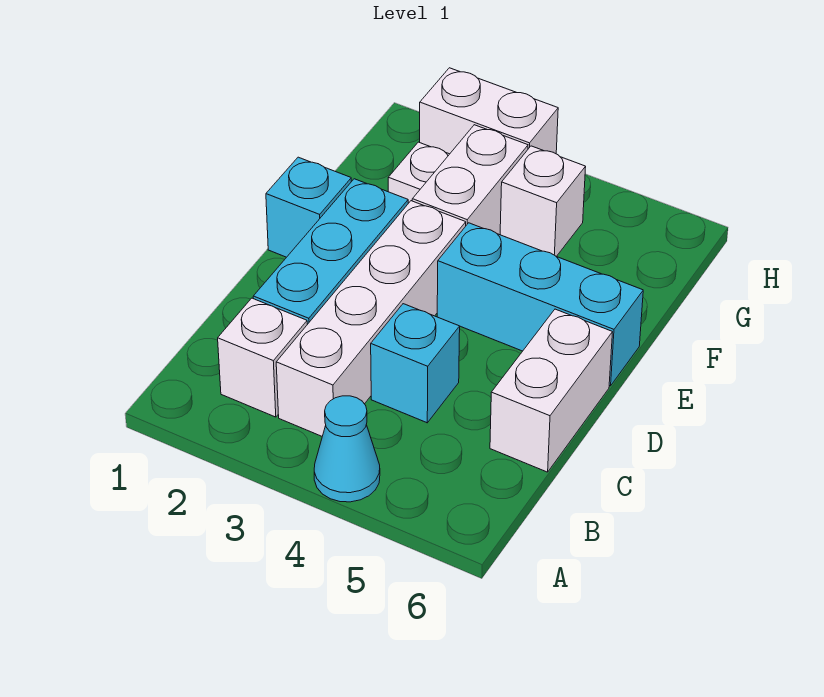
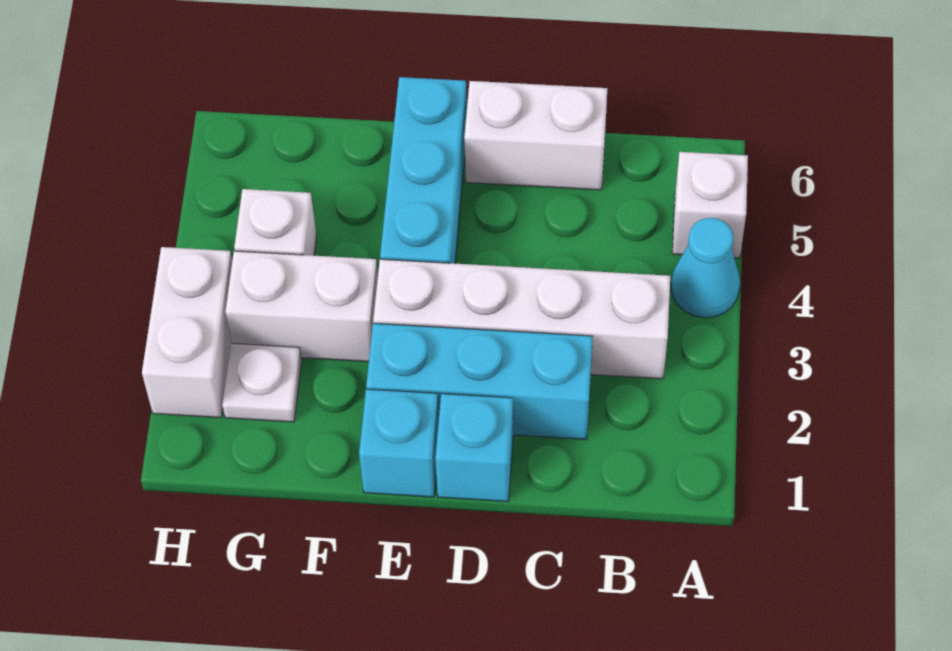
white brick B2 level 1 -> white brick A5 level 1
cyan brick C4 level 1 -> cyan brick D1 level 1

